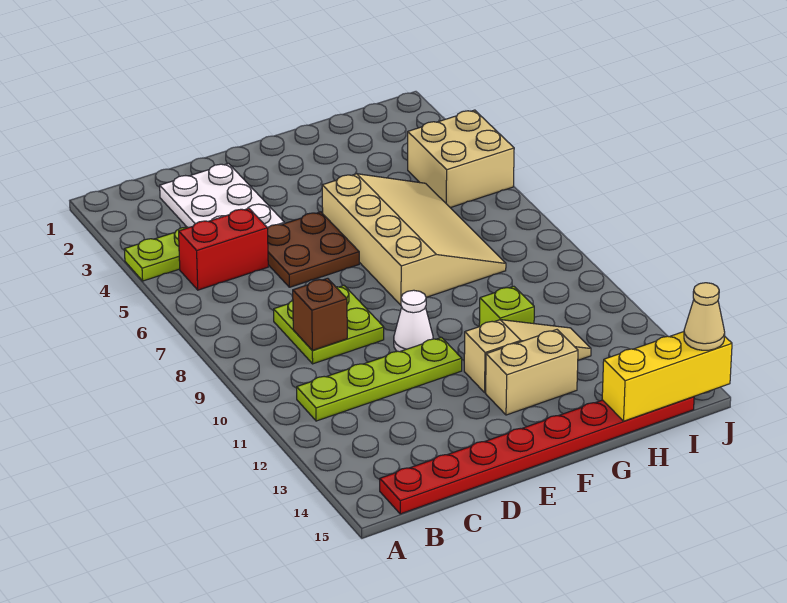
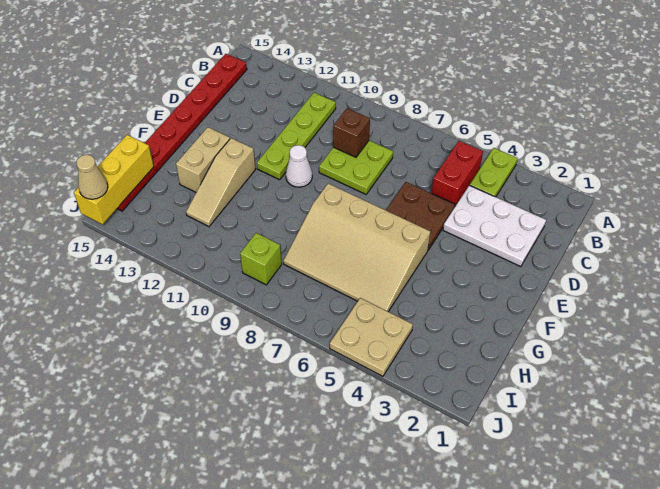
lime brick G11 level 1 -> lime brick I9 level 1
tan brick I4:J5 level 1 -> tan plate I4:J5 level 1

